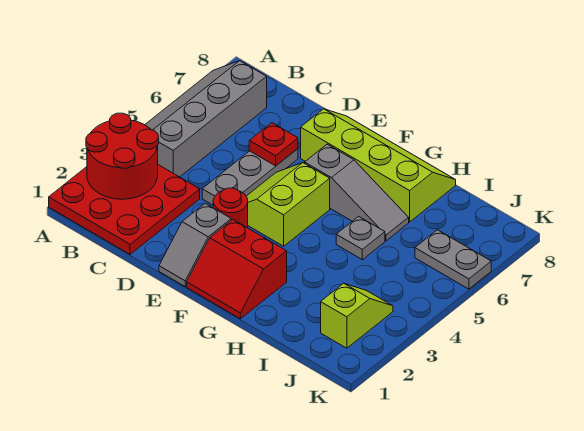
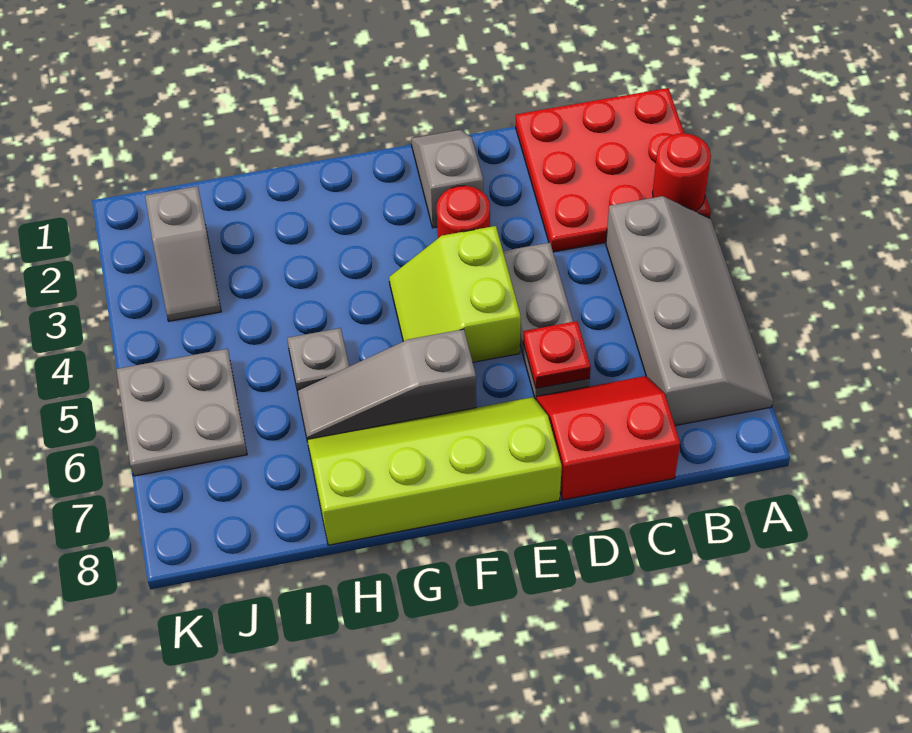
red round brick A2:B3 level 2 -> red round brick A3 level 2
lime slope E4:F5 level 1 top F -> lime slope E4:F5 level 1 top E
lime slope E7:H8 level 1 top 7 -> lime slope E7:H8 level 1 top 8
red slope F1:G2 level 1 top 2 -> red slope C7:D8 level 1 top 8
lime slope J2:J3 level 1 top 2 -> grey slope J2:J3 level 1 top 2
grey plate J6:K6 level 1 -> grey plate J5:K6 level 1

